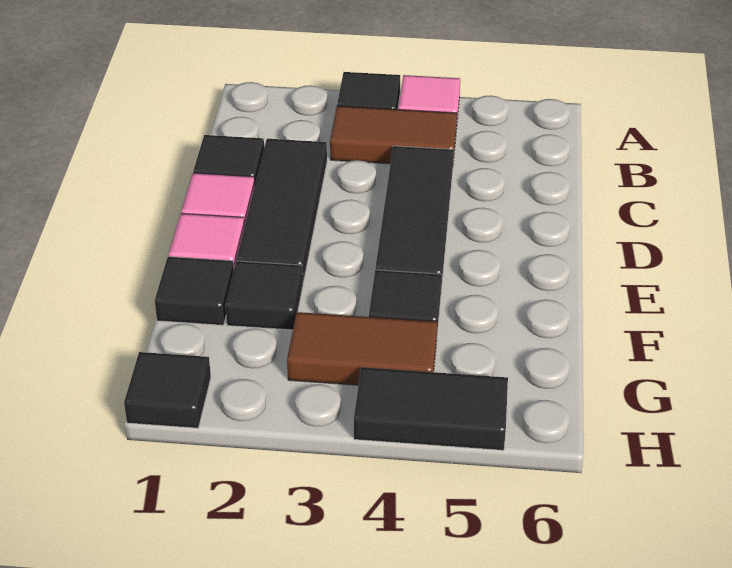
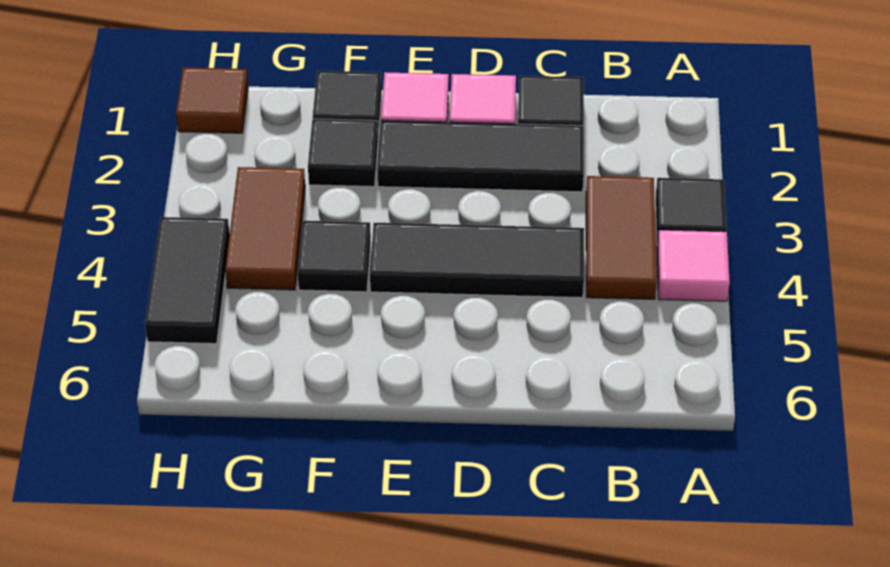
black tile H1 level 1 -> brown tile H1 level 1

